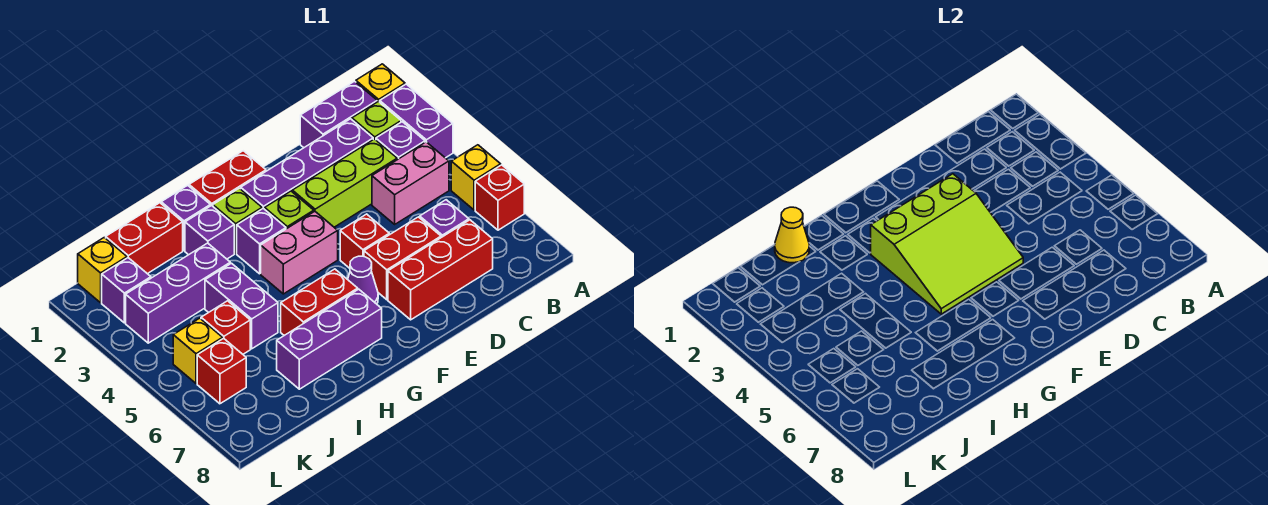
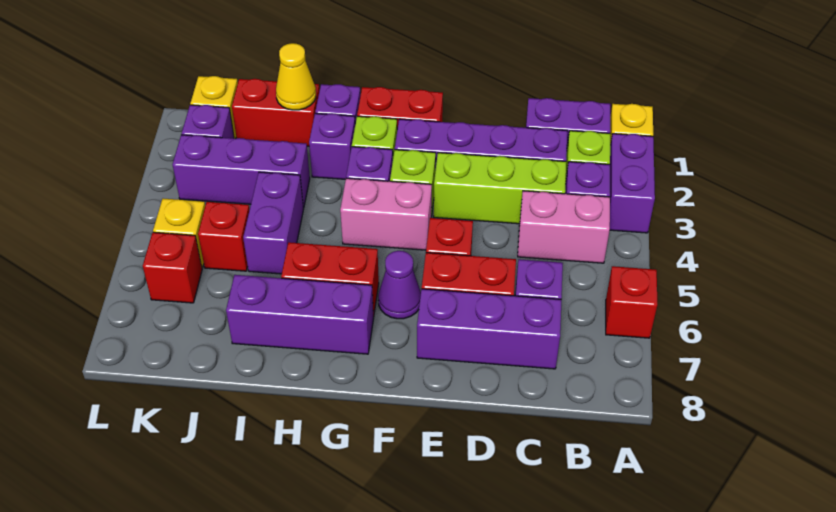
yellow brick A5 level 1 -> none
red brick C7:E7 level 1 -> purple brick C7:E7 level 1
lime slope E3:G5 level 2 top 3 -> none

